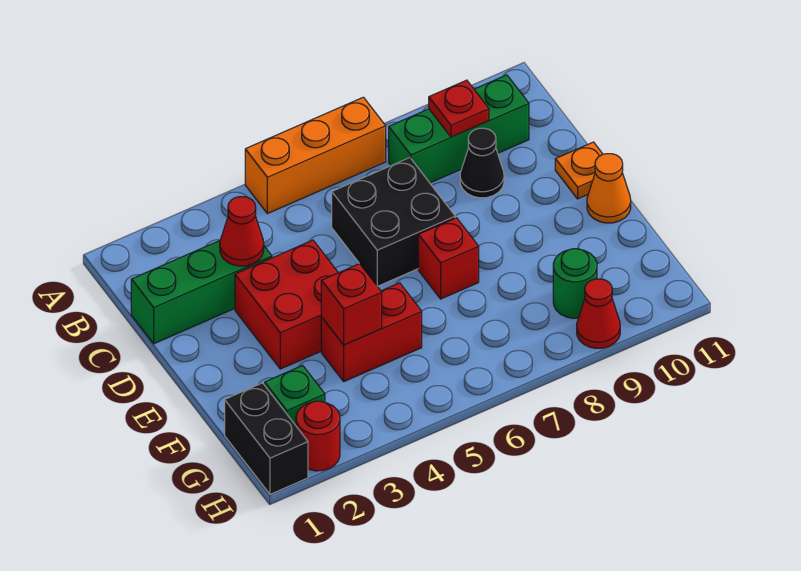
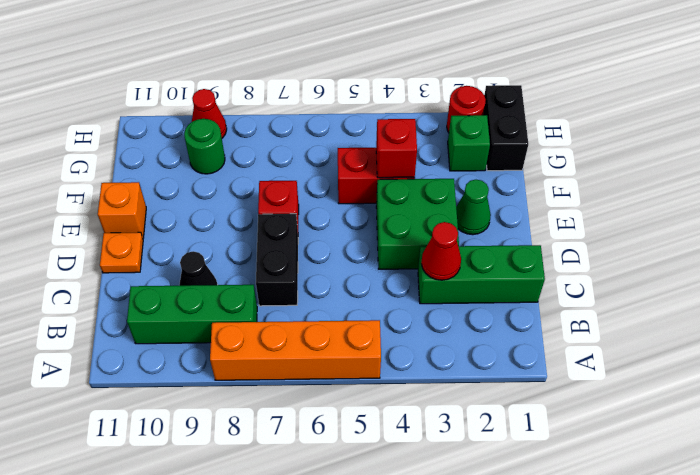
orange brick A5:A7 level 1 -> orange brick A5:A8 level 1
red plate B9 level 2 -> none
black brick C6:D7 level 1 -> black brick C7:D7 level 1
red brick D3:E4 level 1 -> green brick D3:E4 level 1
none -> green cone E2 level 1
orange cone E11 level 1 -> orange brick E11 level 1

